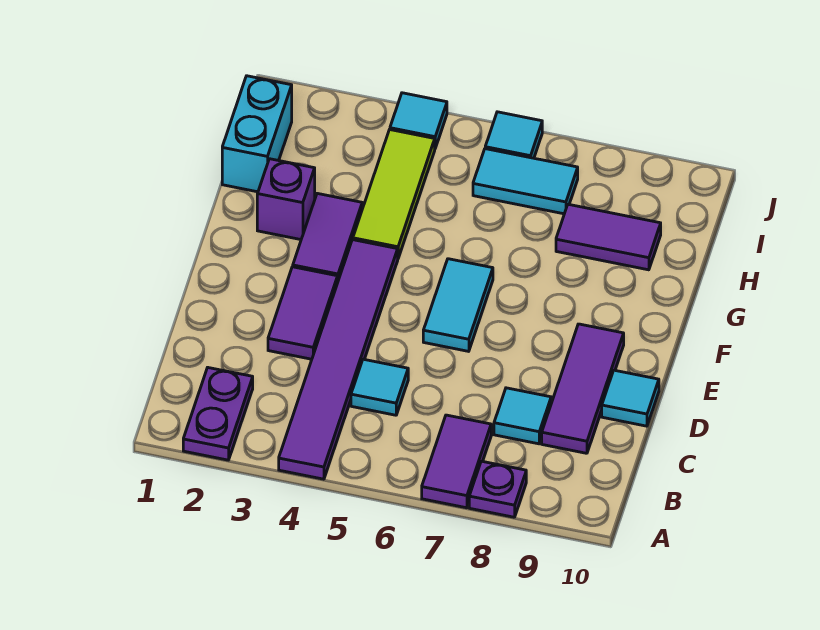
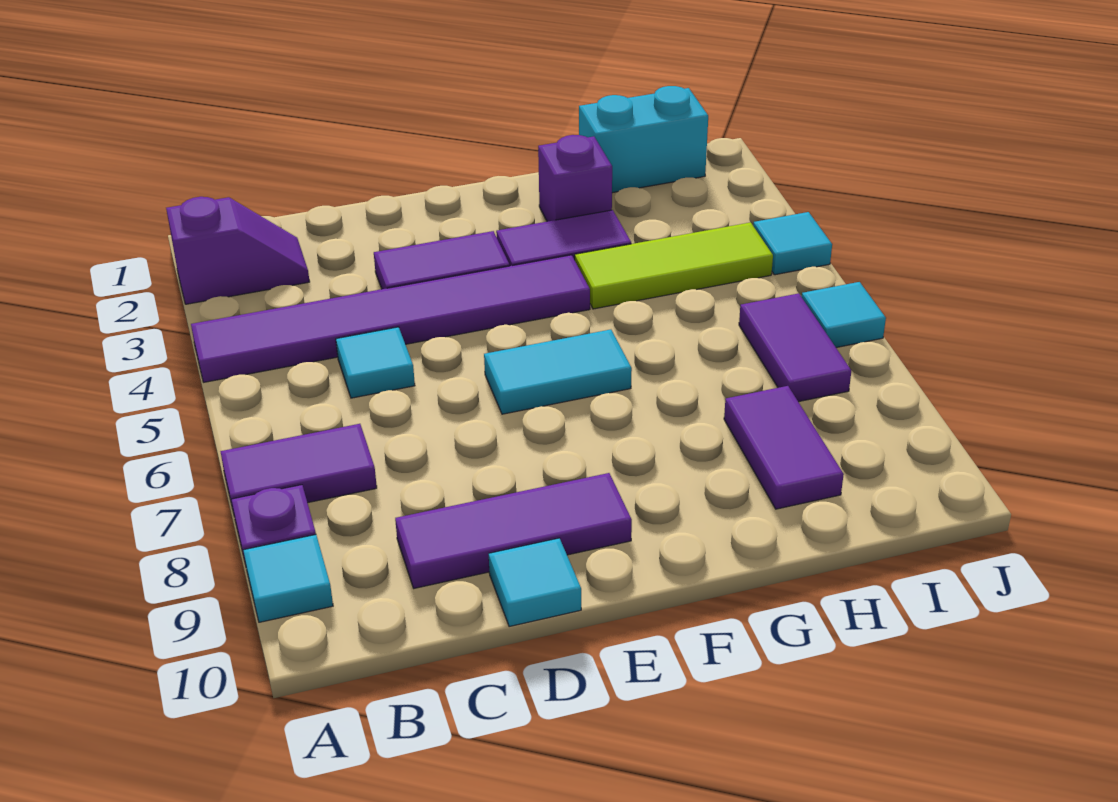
purple plate A2:B2 level 1 -> purple slope A2:B2 level 1 top A
cyan tile C8 level 1 -> cyan tile A9 level 1
cyan tile I6:I7 level 1 -> purple tile I6:I7 level 1

